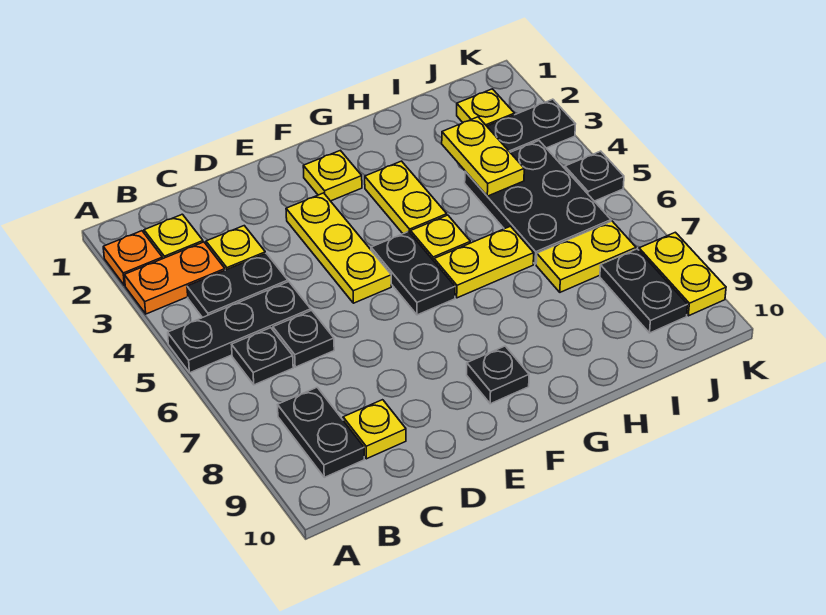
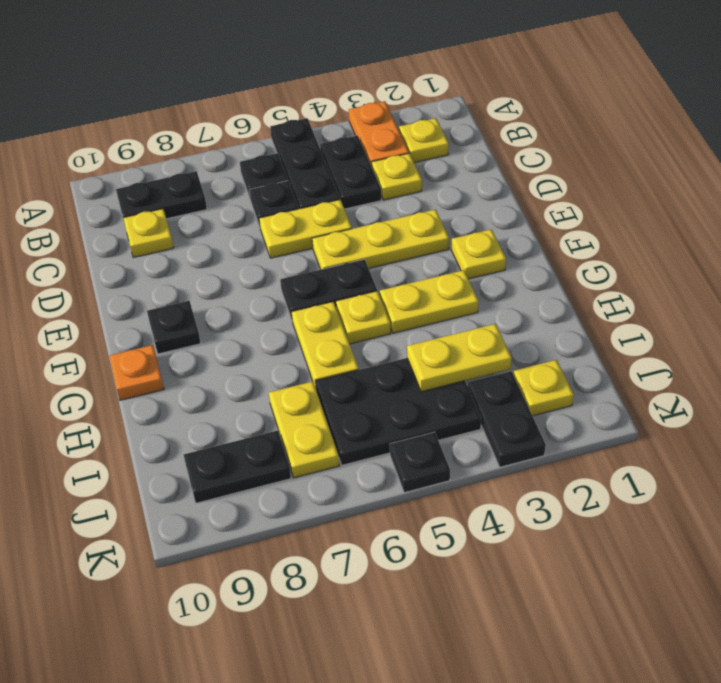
orange plate A2 level 1 -> orange plate G10 level 1
yellow plate K8:K9 level 1 -> yellow plate D5:D6 level 1

